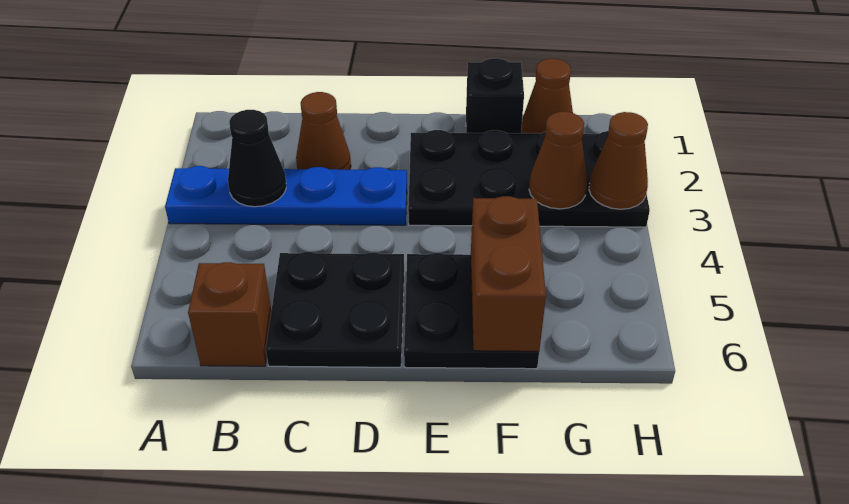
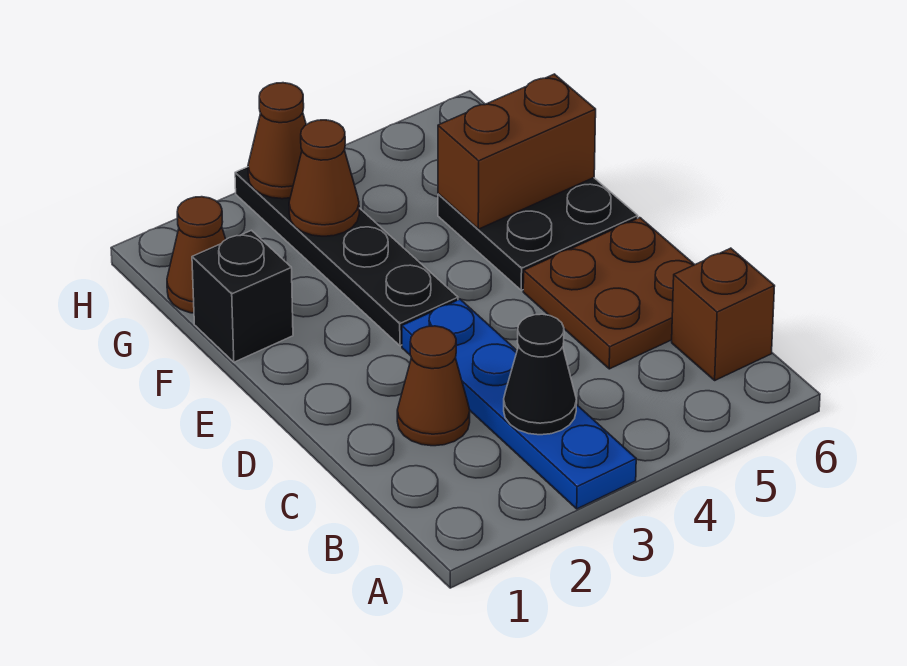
black plate C5:D6 level 1 -> brown plate C5:D6 level 1
black plate E2:H3 level 1 -> black plate E3:H3 level 1

